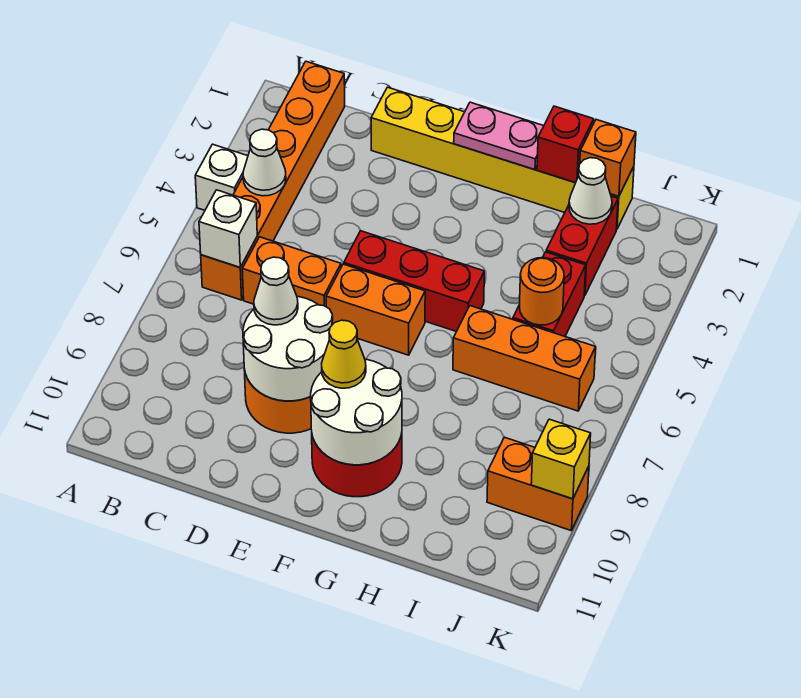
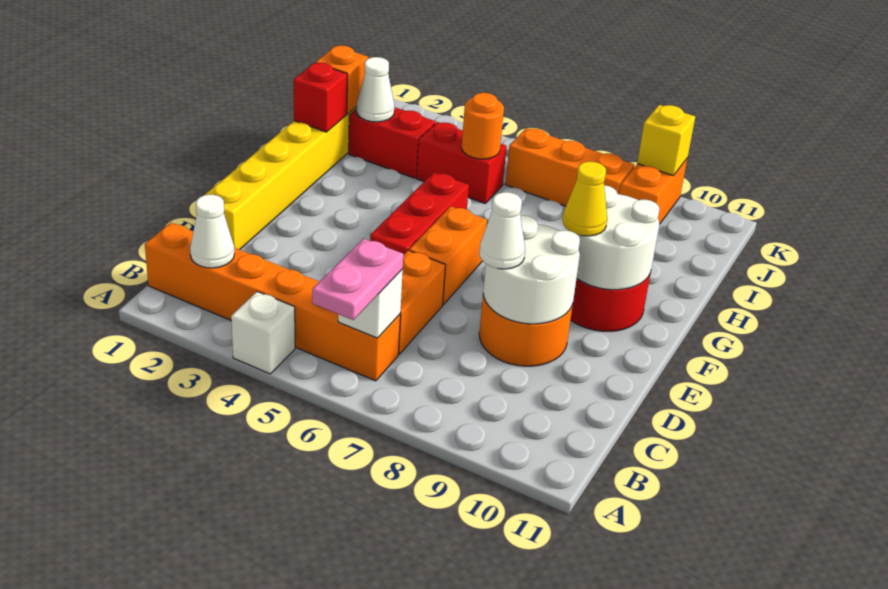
white cone B4 level 2 -> white cone B2 level 2
pink plate F1:G1 level 2 -> pink plate A6:B6 level 3
orange brick H6:J6 level 1 -> orange brick J6:J8 level 1

